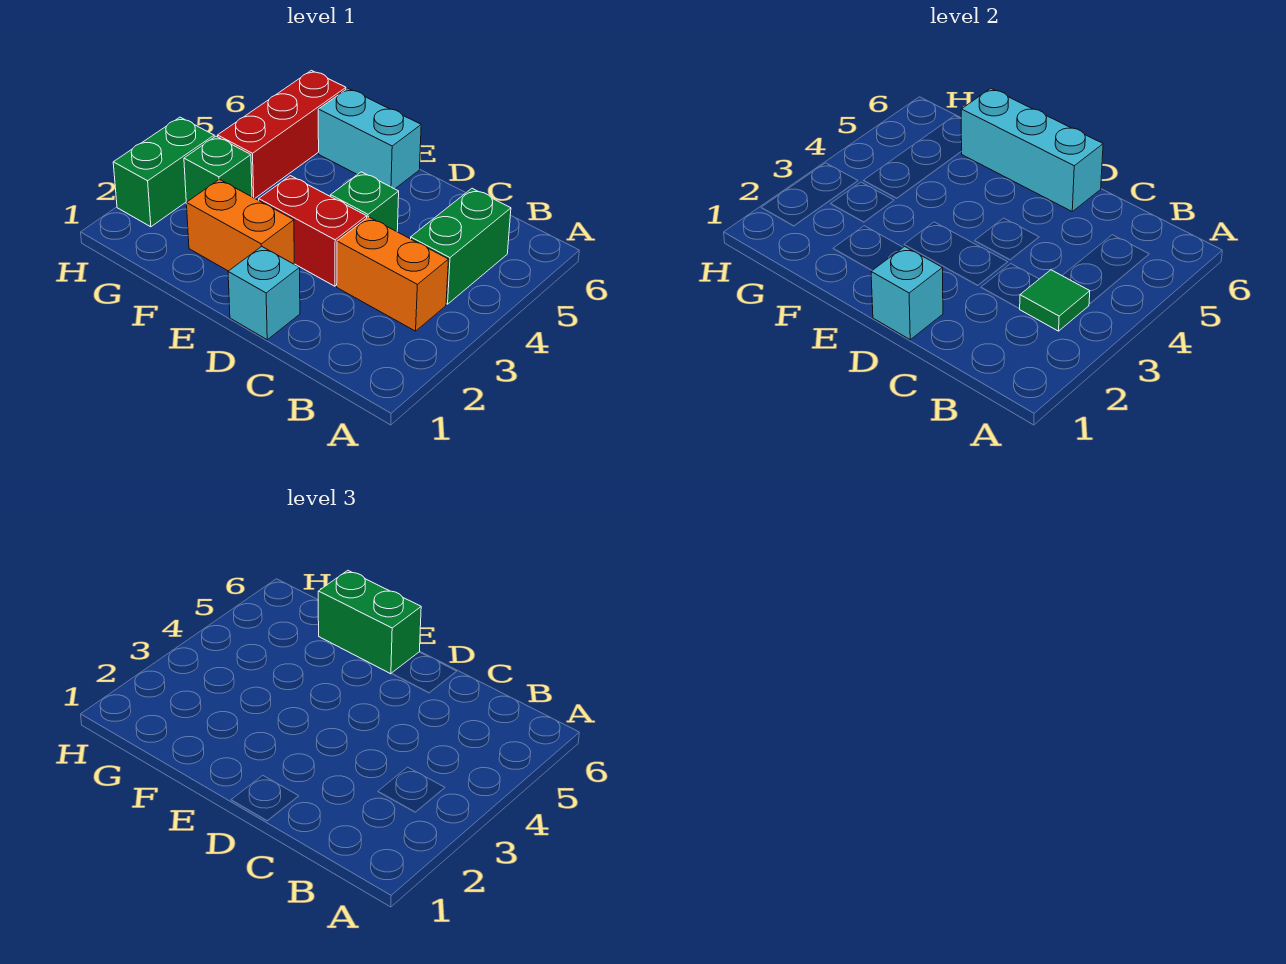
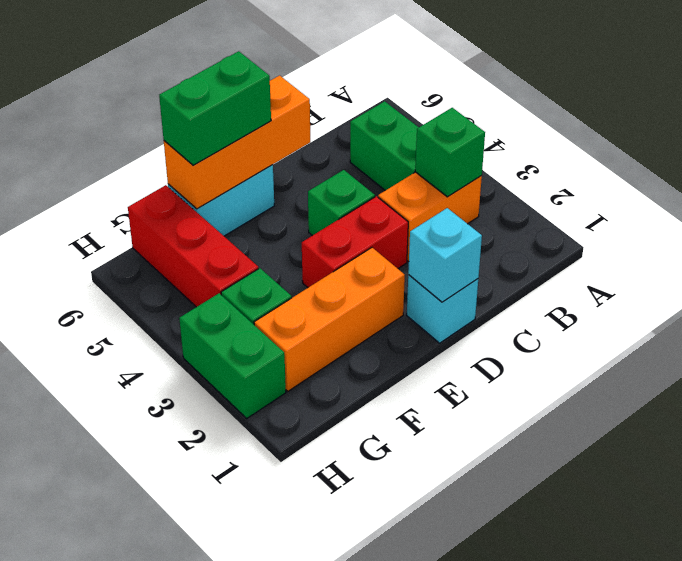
green tile B3 level 2 -> green brick B3 level 2
cyan brick D6:F6 level 2 -> orange brick D6:F6 level 2
orange brick E2:F2 level 1 -> orange brick E2:G2 level 1

